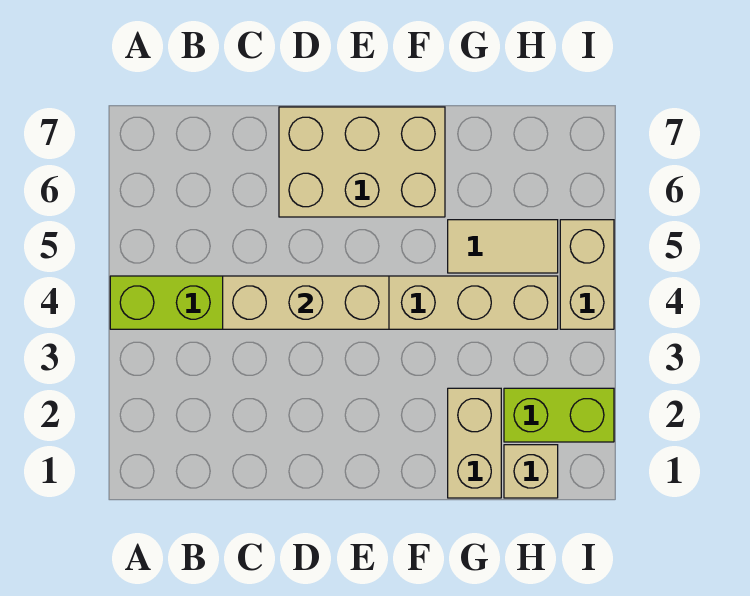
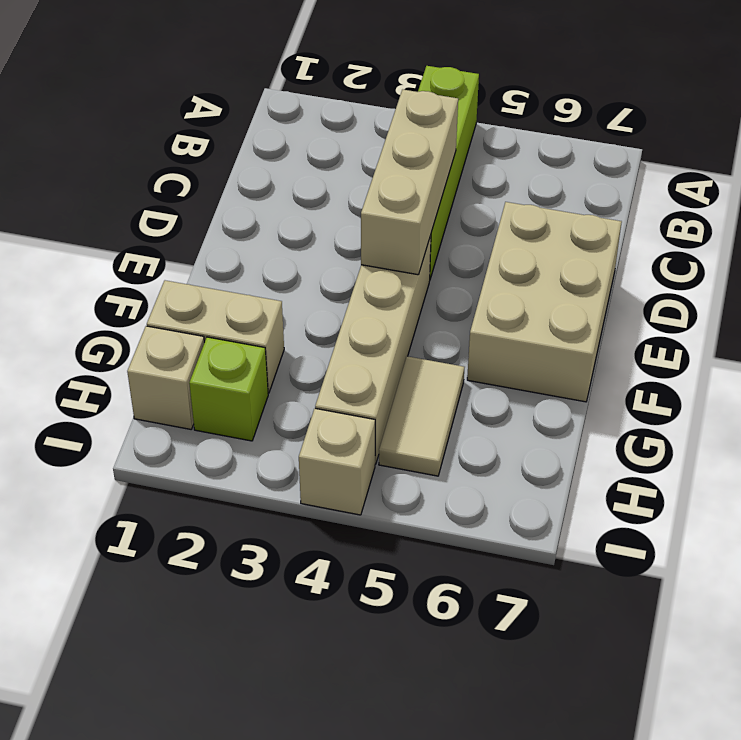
lime brick H2:I2 level 1 -> lime brick H2 level 1
tan brick I4:I5 level 1 -> tan brick I4 level 1

